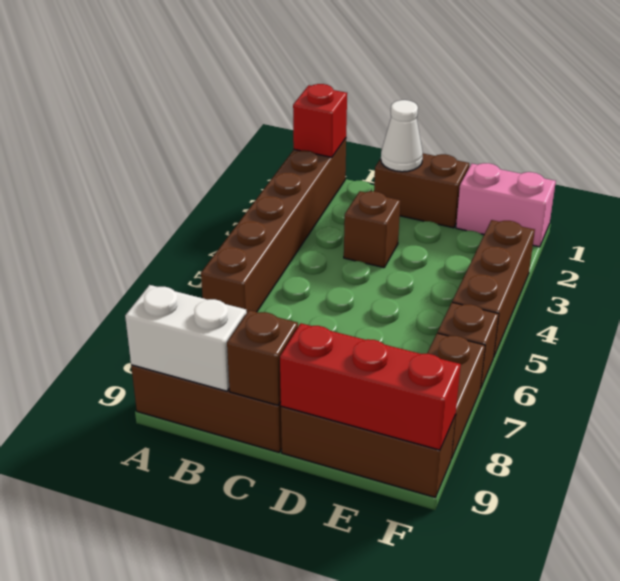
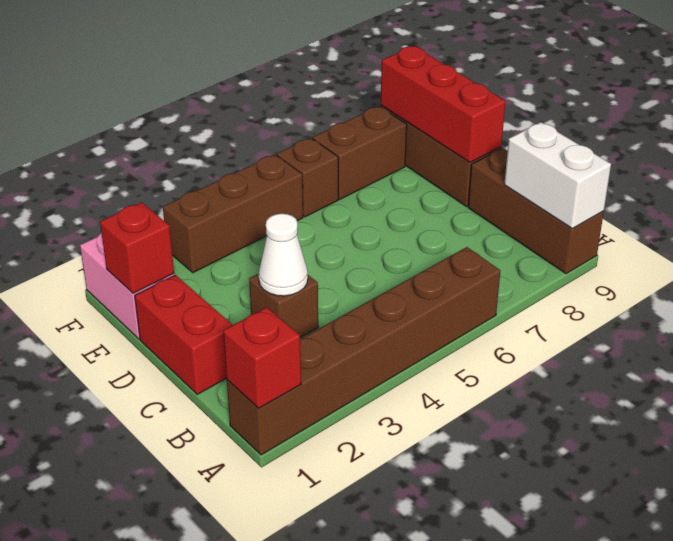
brown brick C1:D1 level 1 -> red brick C1:D1 level 1
white cone C1 level 2 -> white cone C3 level 2
brown brick C9 level 2 -> none
none -> red brick E1 level 2

